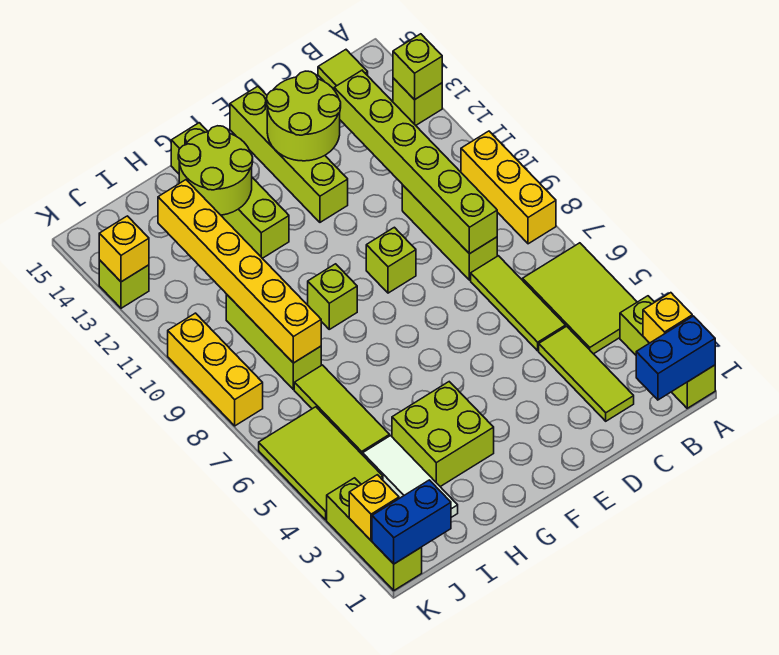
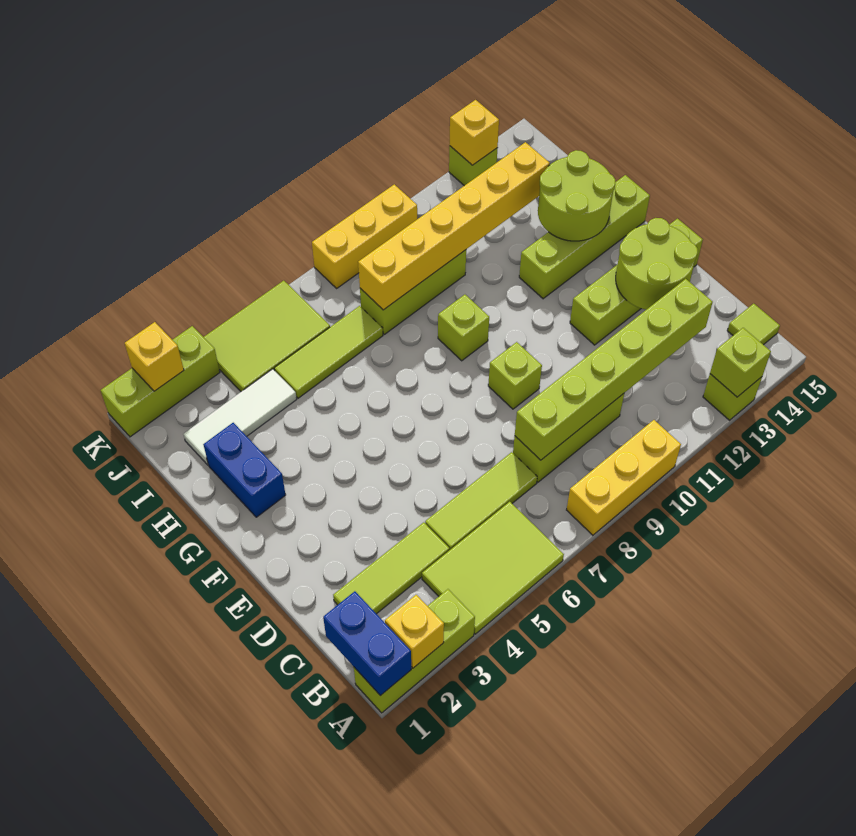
lime brick G3:H4 level 1 -> none
blue brick J1:K1 level 2 -> blue brick G2:H2 level 1

